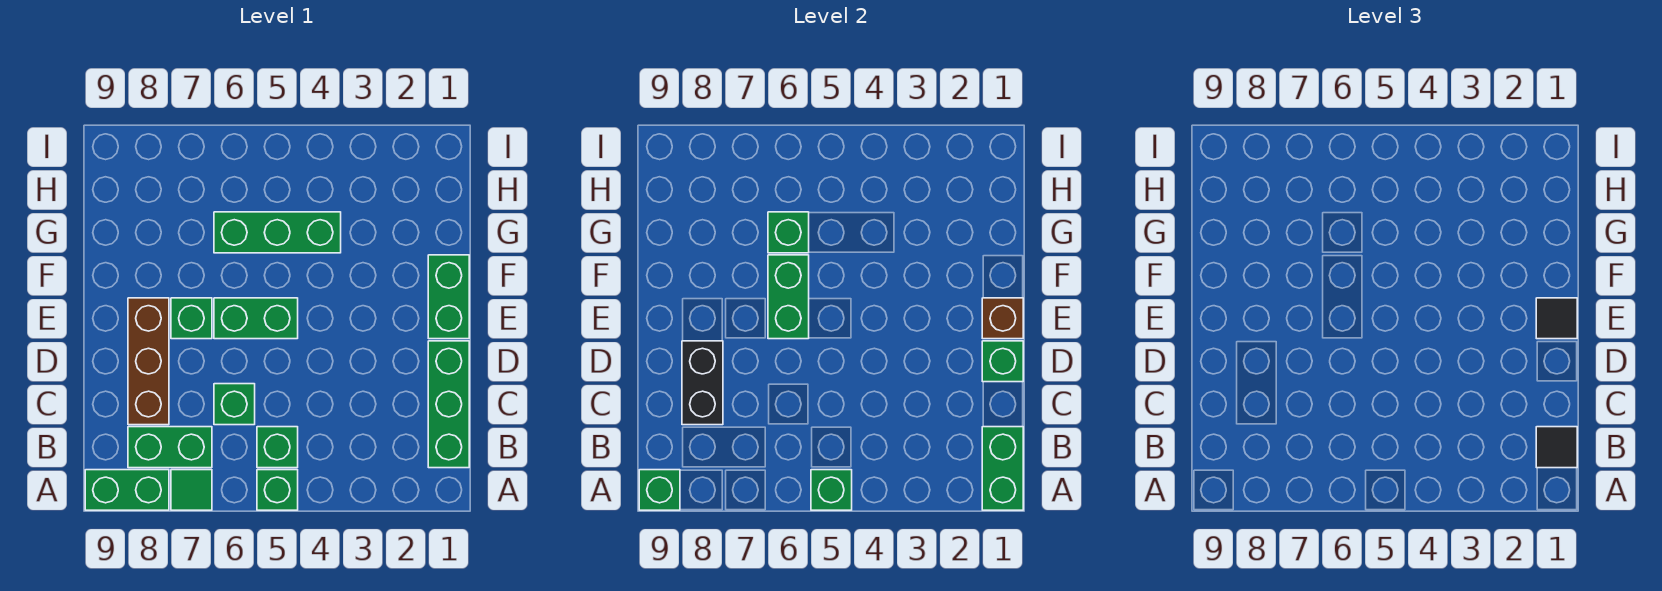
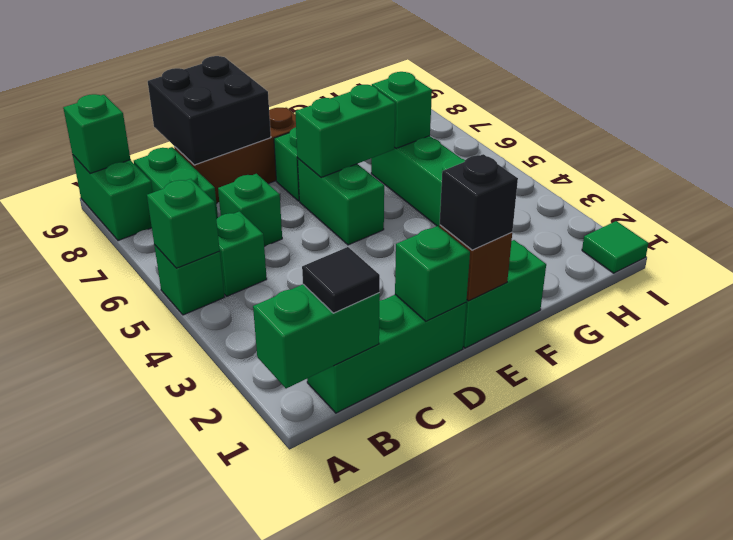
green tile A7 level 1 -> green tile I1 level 1
black brick C8:D8 level 2 -> black brick C8:D9 level 2
black tile E1 level 3 -> black brick E1 level 3

